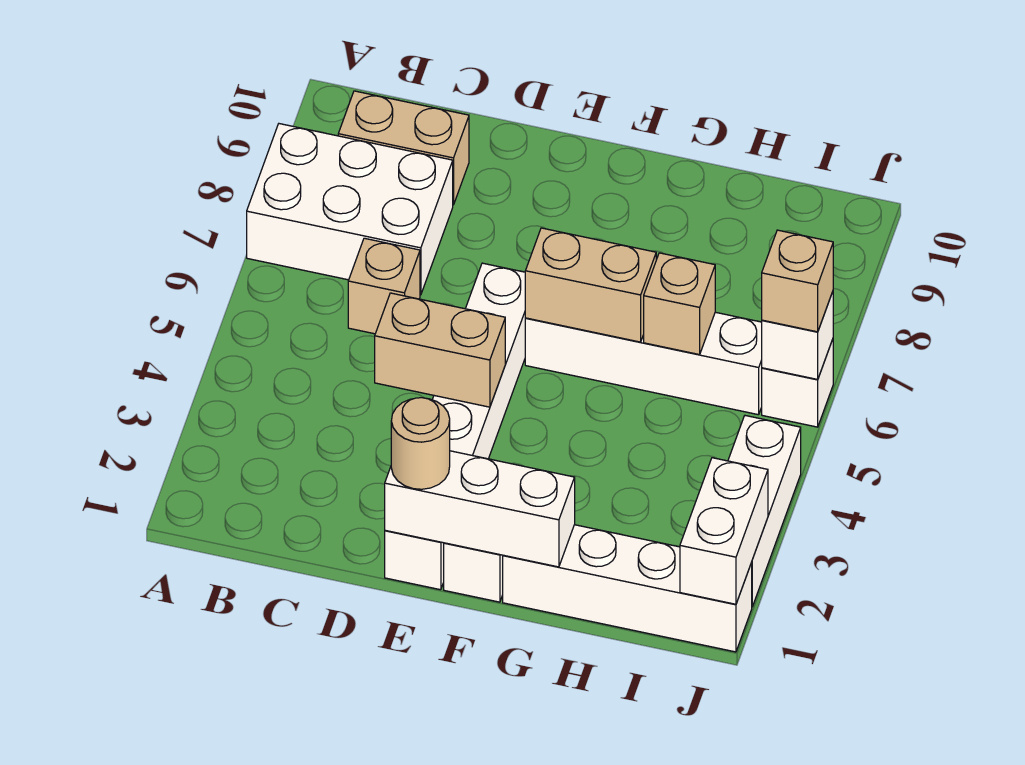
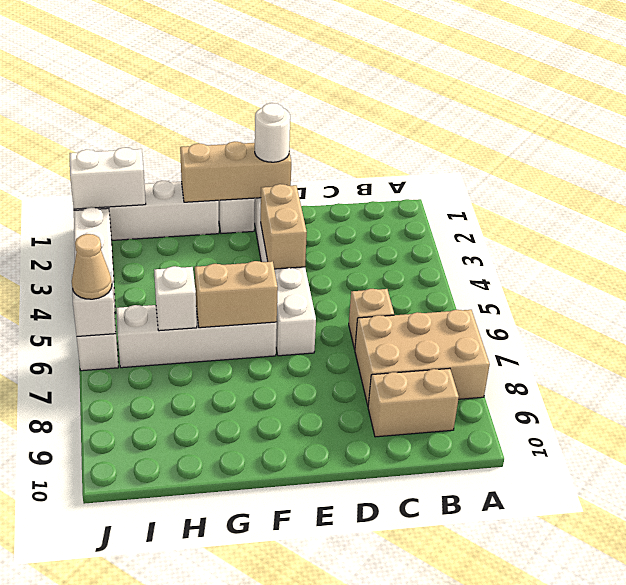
white brick A7:C8 level 1 -> tan brick A7:C8 level 1
tan brick D4:E4 level 2 -> tan brick E3:E4 level 2
white brick E1:G1 level 2 -> tan brick E1:G1 level 2
tan round brick E1 level 3 -> white round brick E1 level 3
tan brick H6 level 2 -> white brick H6 level 2
white brick J1:J2 level 2 -> white brick I1:J1 level 2
tan brick J6 level 3 -> tan cone J6 level 3

